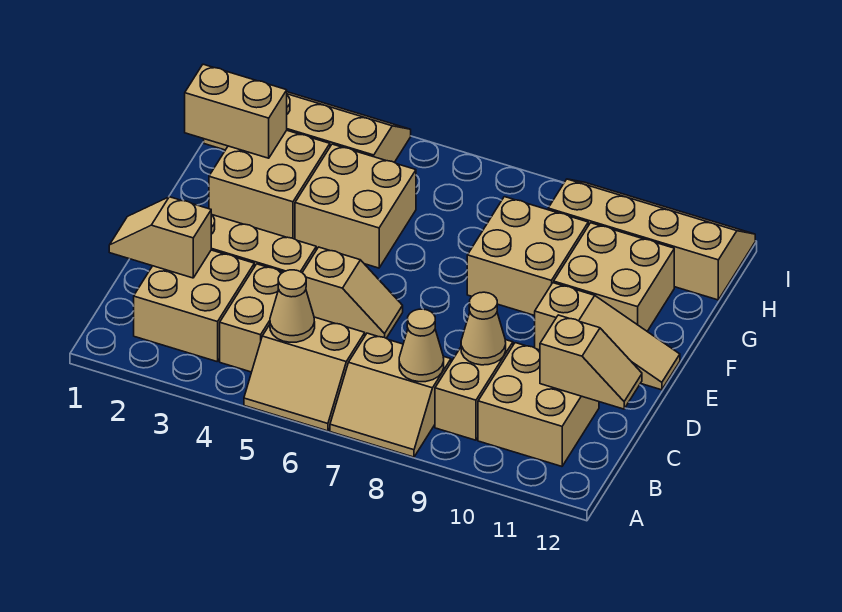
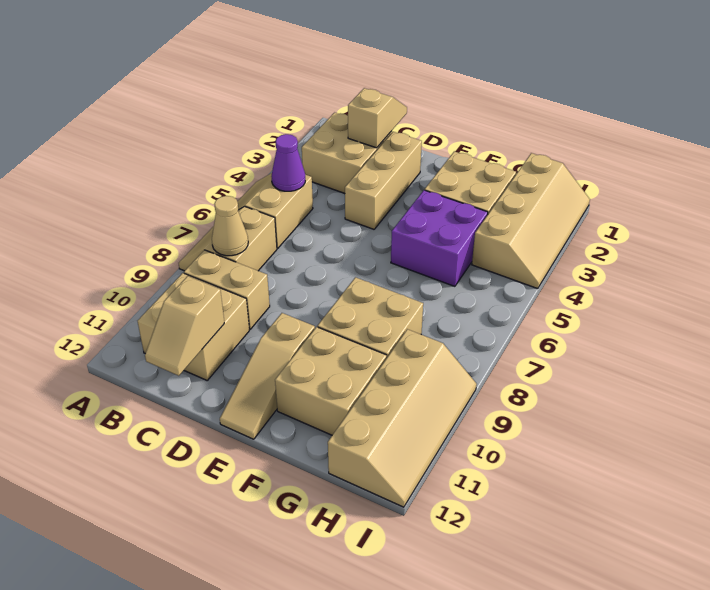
tan brick B4:C4 level 1 -> none
tan cone B5 level 2 -> purple cone B5 level 2
tan cone C9 level 2 -> none
tan slope D5:D6 level 1 top 5 -> none
tan brick F4:G5 level 1 -> purple brick F4:G5 level 1
tan brick G1:G2 level 2 -> none

